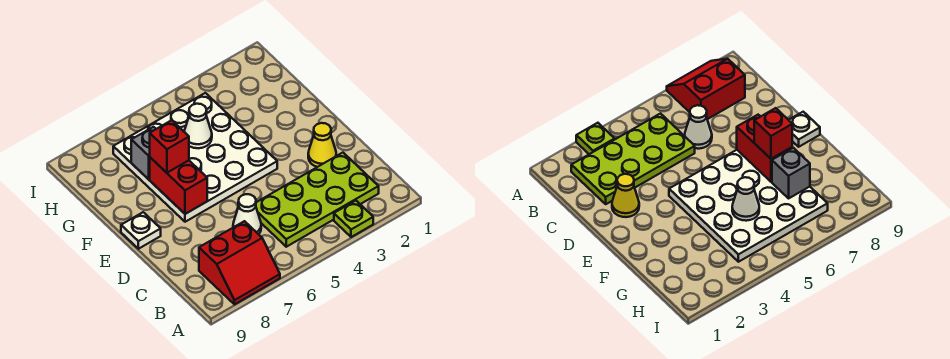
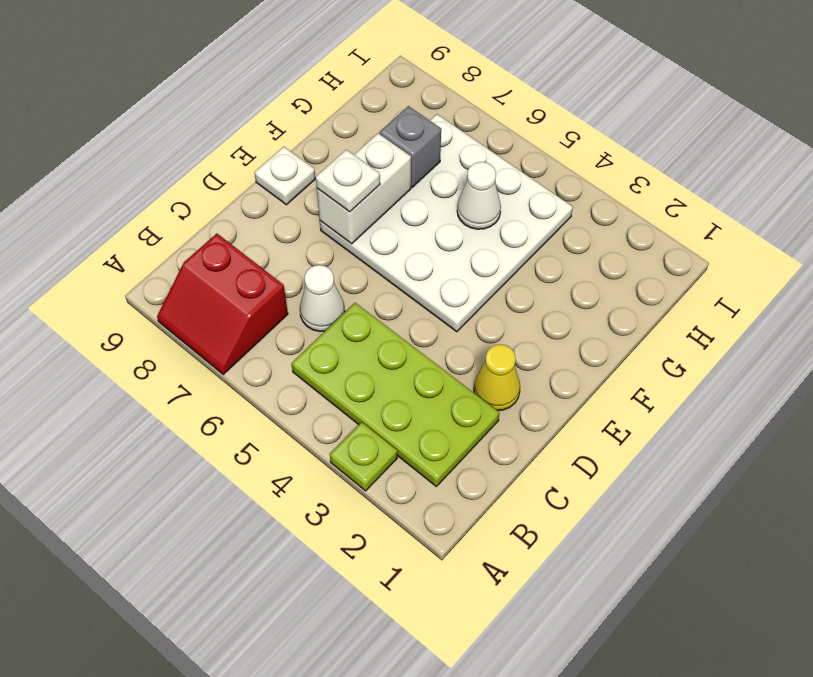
red brick E7:F7 level 2 -> white brick E7:F7 level 2
none -> white plate E7 level 3
red brick F7 level 3 -> none

